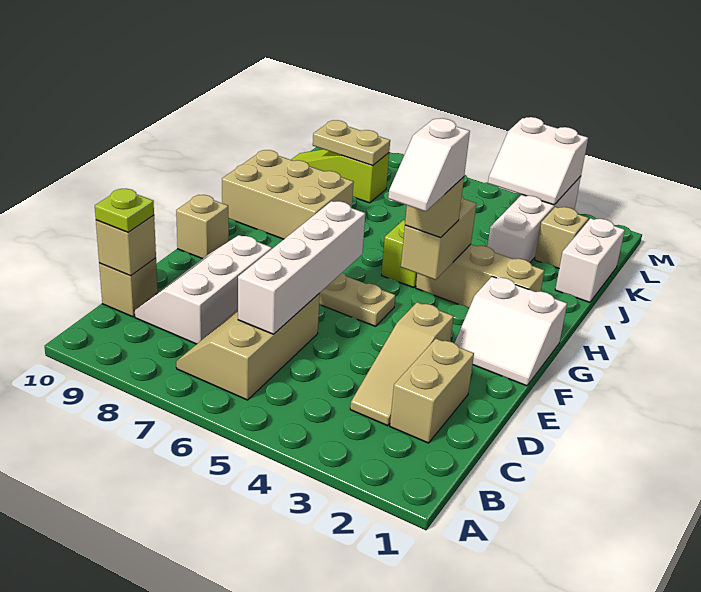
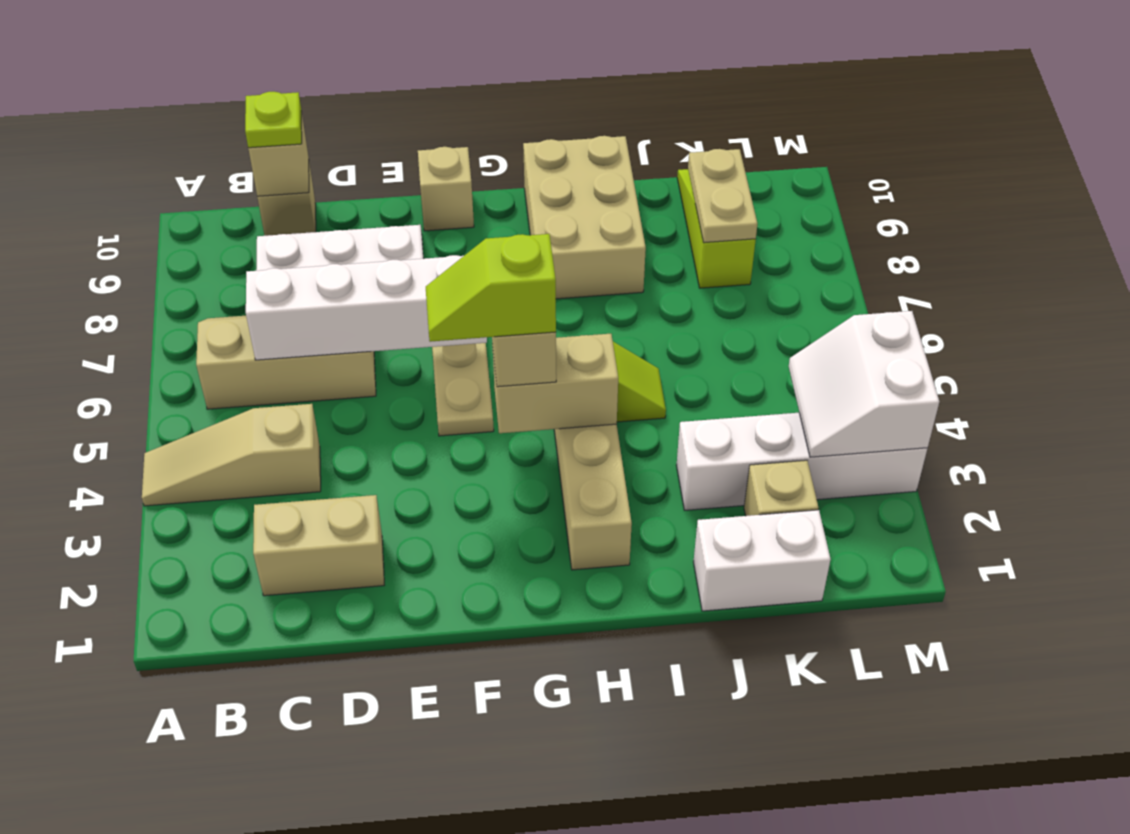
tan slope C3:E3 level 1 top E -> tan slope A4:C4 level 1 top C
white slope F1:G2 level 1 top G -> none
white slope F4:G4 level 4 top G -> lime slope F4:G4 level 4 top G

